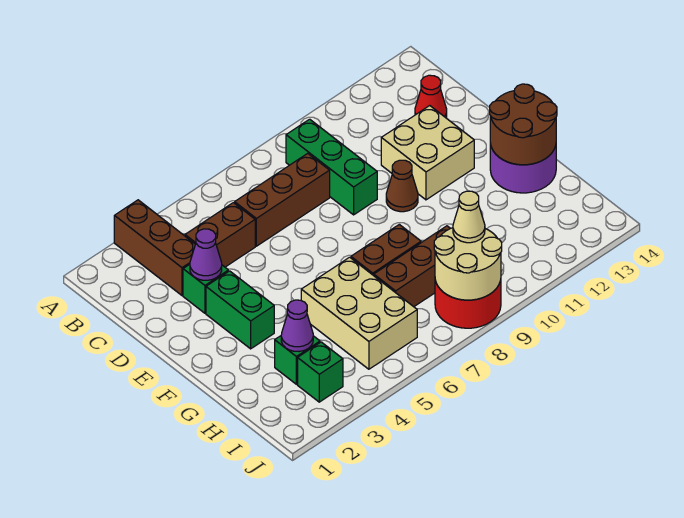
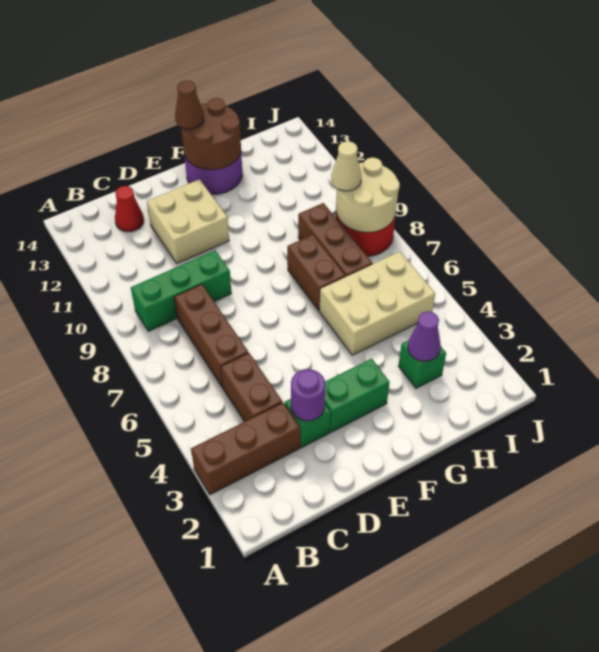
purple cone D3 level 2 -> purple round brick D3 level 2
brown cone E10 level 1 -> brown cone F14 level 3
green brick I3 level 1 -> none

